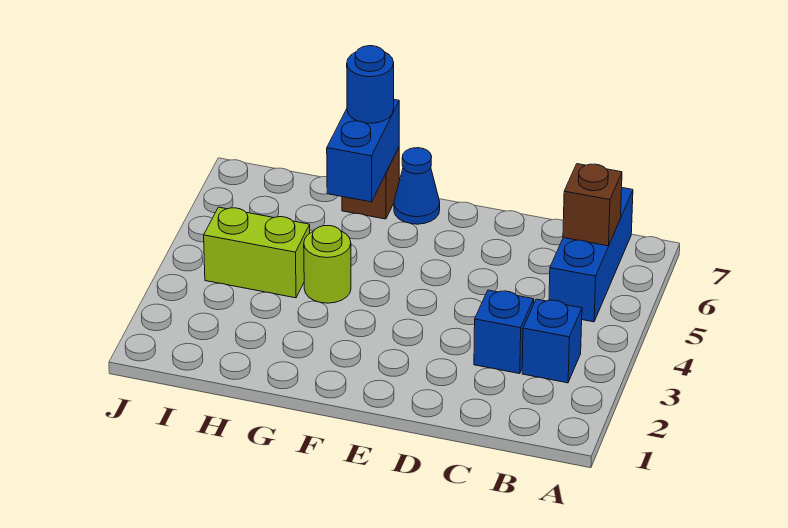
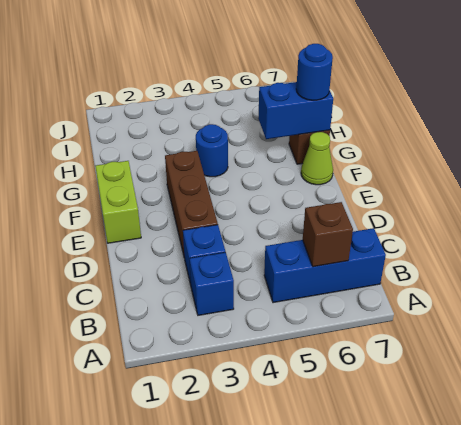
none -> brown brick D3:F3 level 1
blue cone F7 level 1 -> lime cone F7 level 1
lime round brick G4 level 1 -> blue round brick G4 level 1
lime brick H4:I4 level 1 -> lime brick E1:F1 level 1

